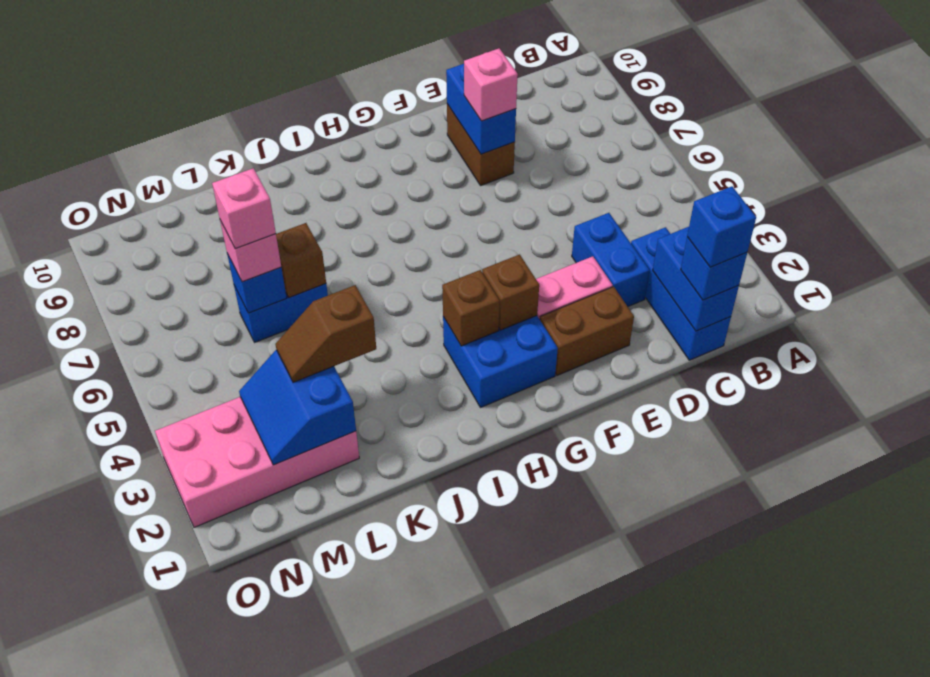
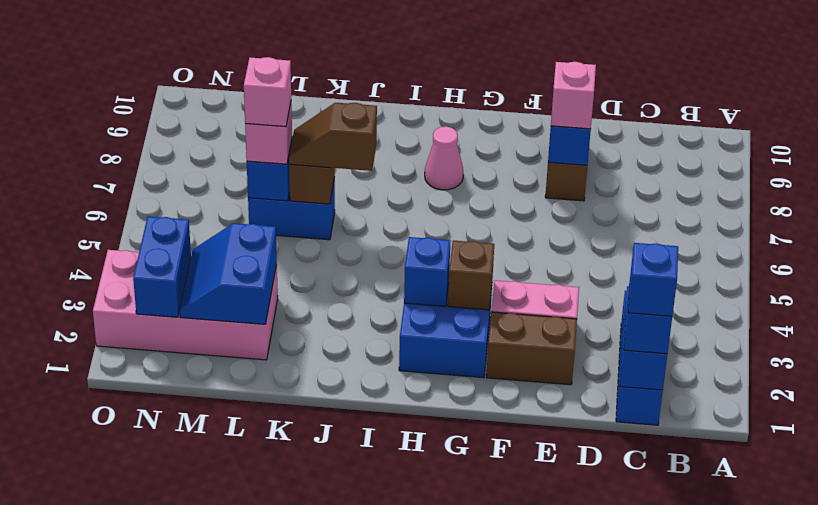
blue brick D3:D4 level 1 -> blue brick N2:N3 level 2
brown brick H3 level 2 -> blue brick H3 level 2
none -> pink cone H8 level 1
brown slope K3:L3 level 3 top K -> brown slope J6:K6 level 3 top J

